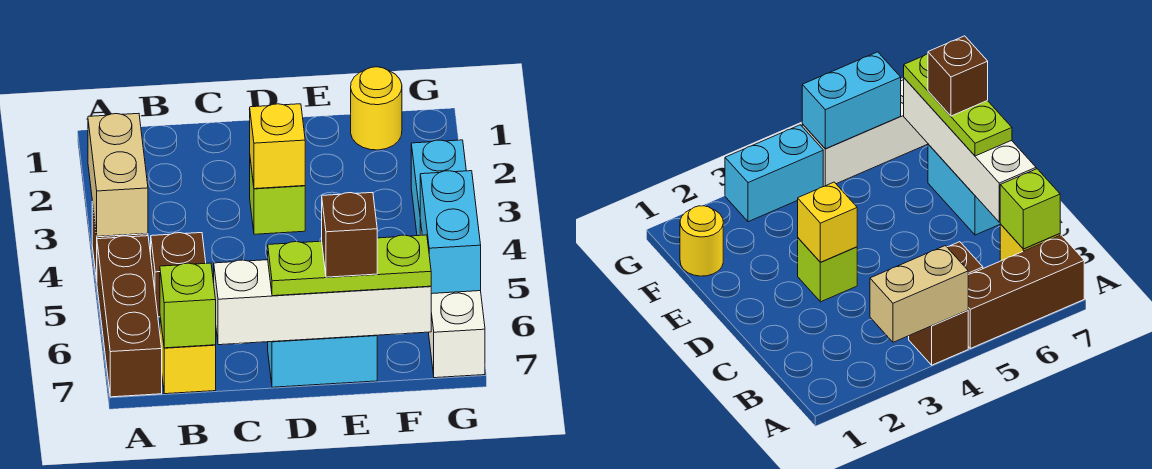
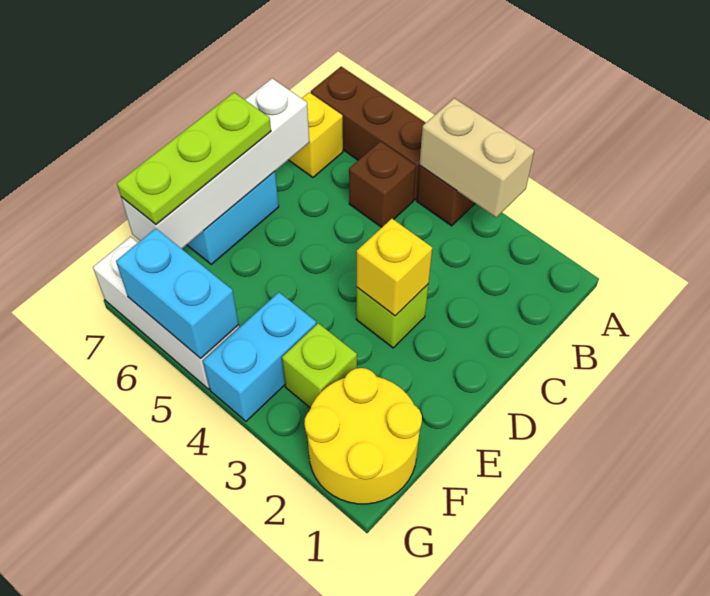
lime brick B7 level 2 -> lime brick F3 level 1
brown brick E7 level 4 -> none
yellow round brick F1 level 1 -> yellow round brick F1:G2 level 1
cyan brick G3:G4 level 1 -> cyan brick F4:G4 level 1

